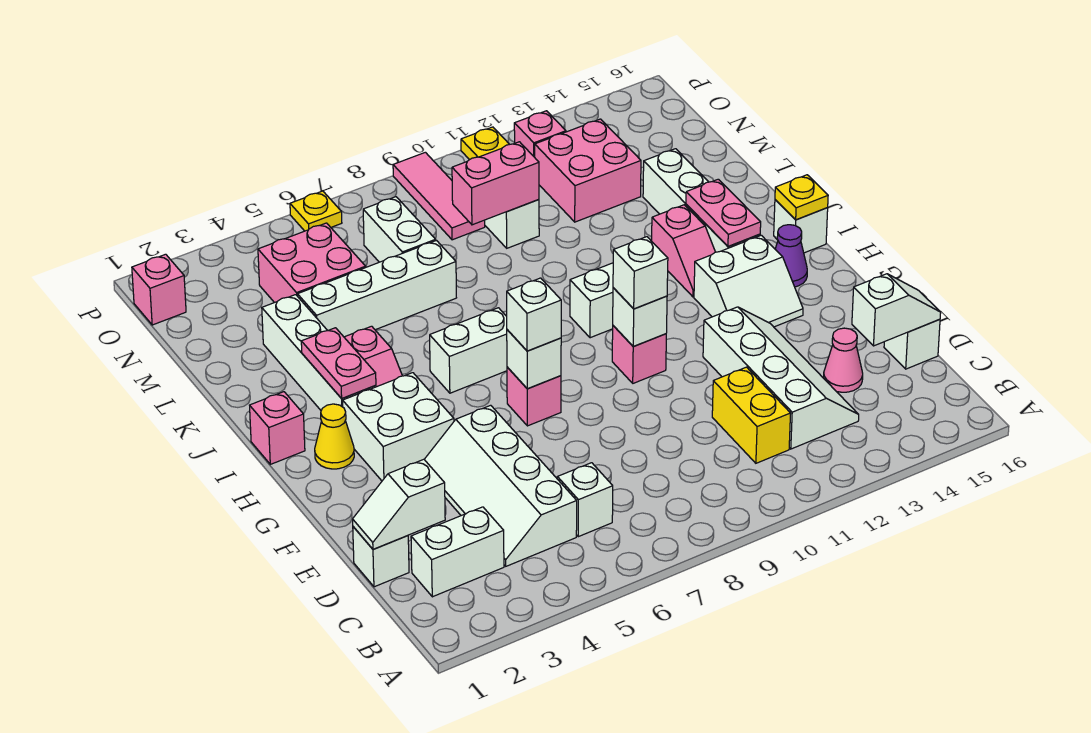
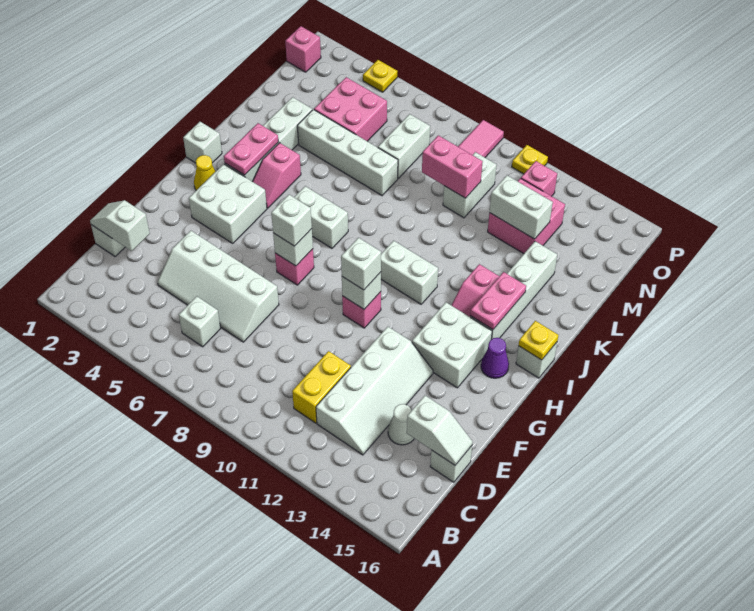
white brick C2:C3 level 1 -> white brick M12:M13 level 2
white slope C4:F5 level 1 top 5 -> white slope D4:E7 level 1 top E
pink cone D14 level 1 -> white cone D14 level 1
white slope G13:H14 level 1 top H -> white brick G13:H14 level 1
pink brick I1 level 1 -> white brick I1 level 1
yellow plate P6 level 1 -> yellow plate P4 level 1

